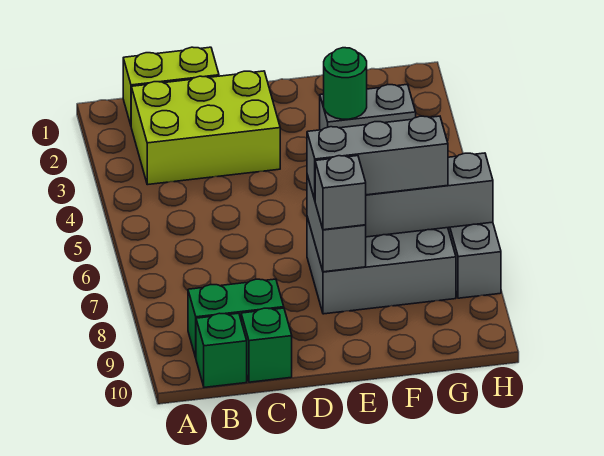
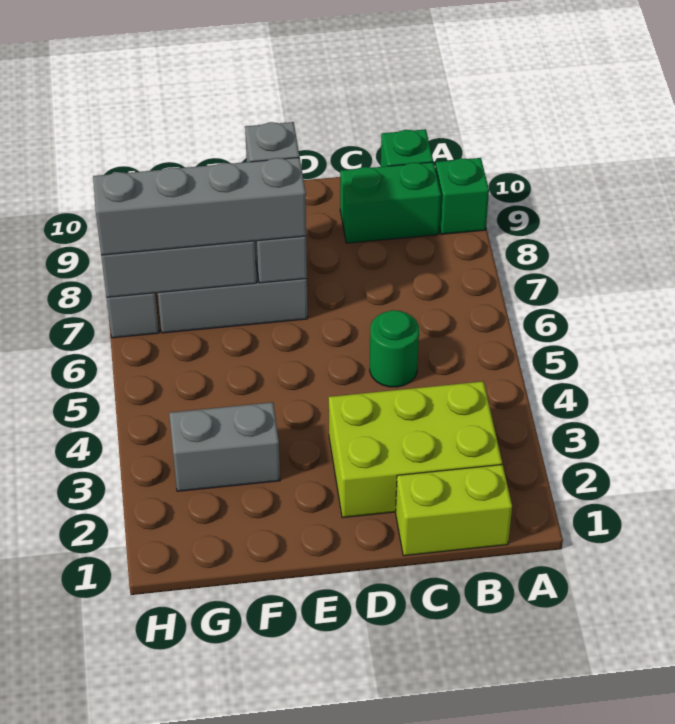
green brick C10 level 1 -> green brick A9 level 1
grey brick E7:G7 level 3 -> grey brick E7:H7 level 3
green round brick F3 level 2 -> green round brick C5 level 1

